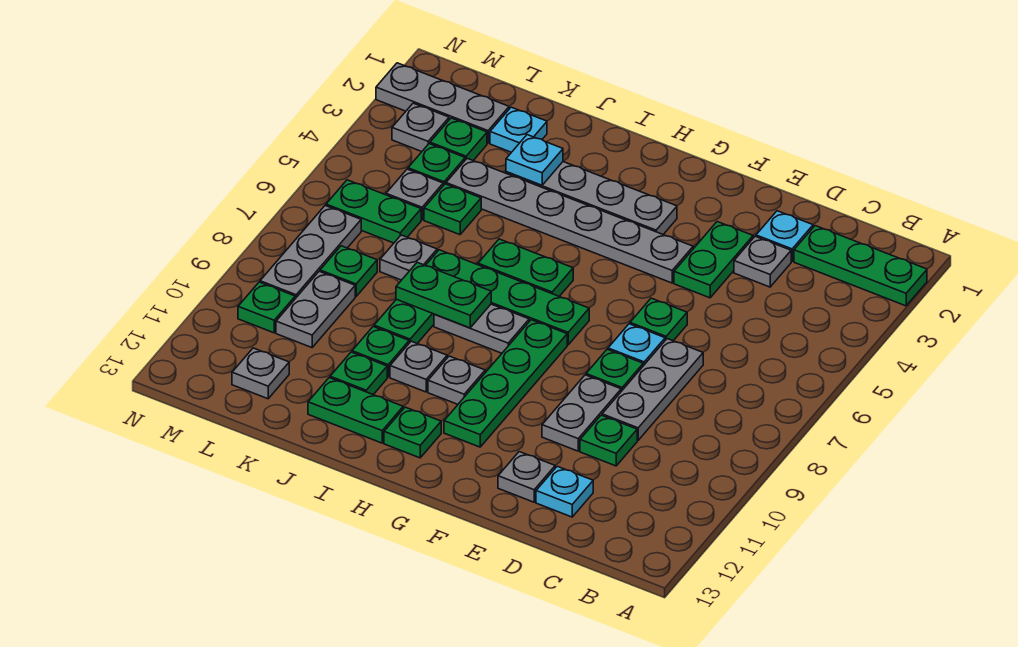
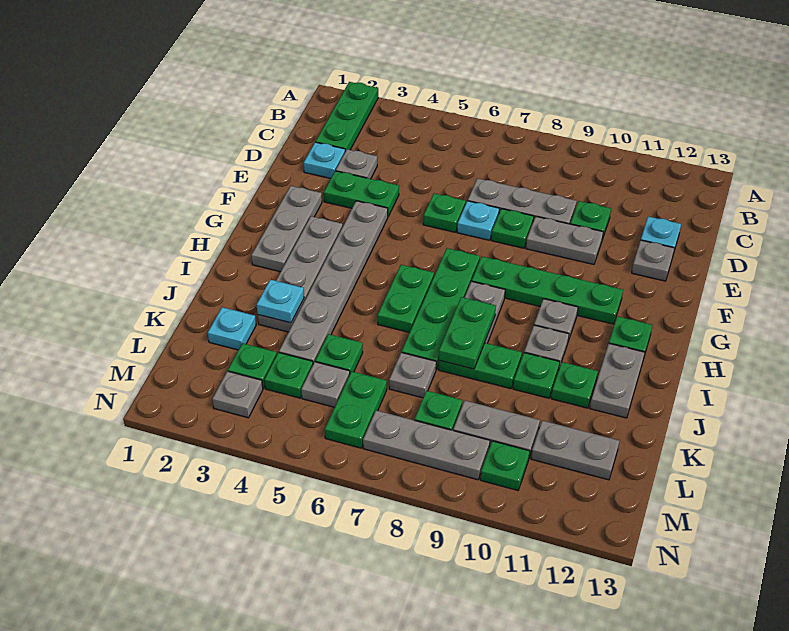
green plate I12:J12 level 1 -> grey plate I12:J12 level 1
grey plate L2:N2 level 1 -> grey plate F2:H2 level 1
grey plate L12 level 1 -> grey plate L11:L12 level 1

